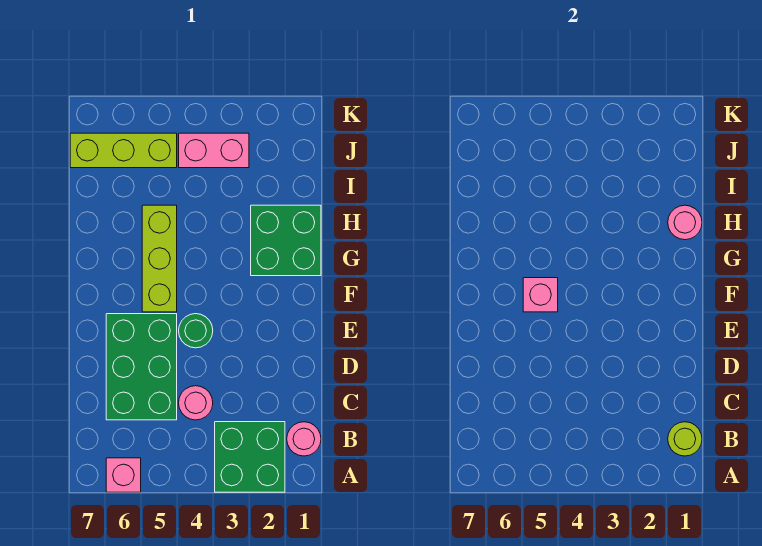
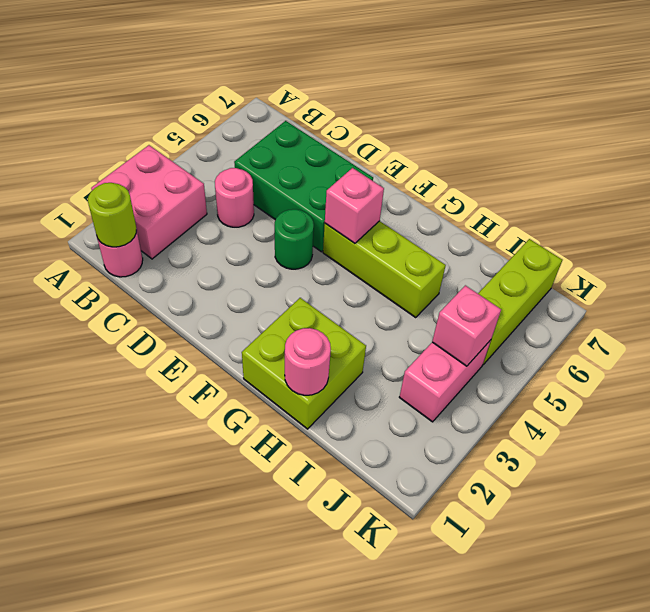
green brick A2:B3 level 1 -> pink brick A2:B3 level 1
pink brick A6 level 1 -> pink brick J4 level 2
green brick G1:H2 level 1 -> lime brick G1:H2 level 1

